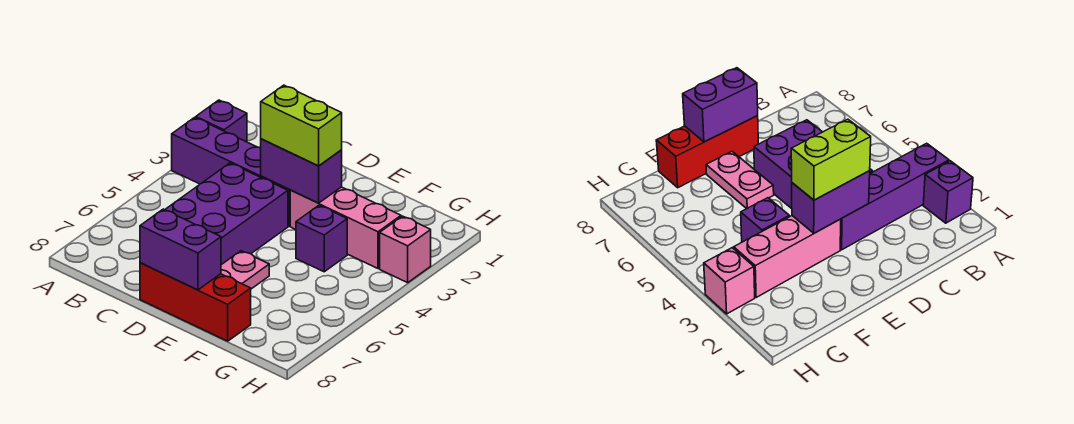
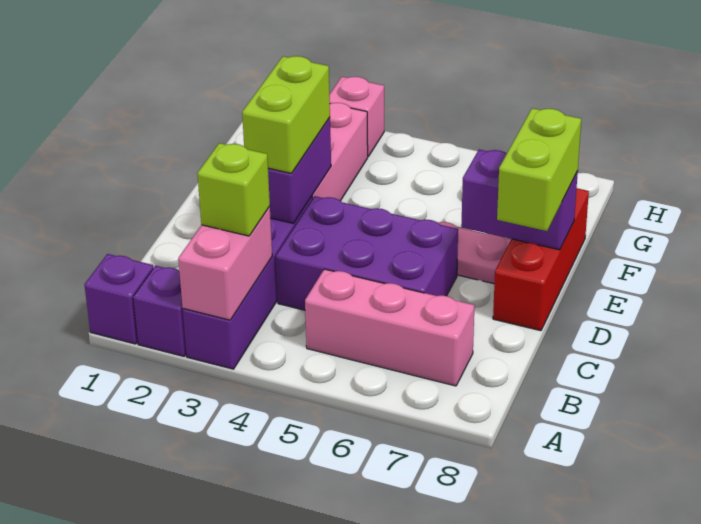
none -> pink brick A3:B3 level 2
none -> lime brick B3 level 3
none -> pink brick B5:B7 level 1
purple brick D8:E8 level 2 -> purple brick E7:E8 level 2
none -> lime brick D8:E8 level 3
purple brick F4 level 1 -> purple brick A1 level 1

